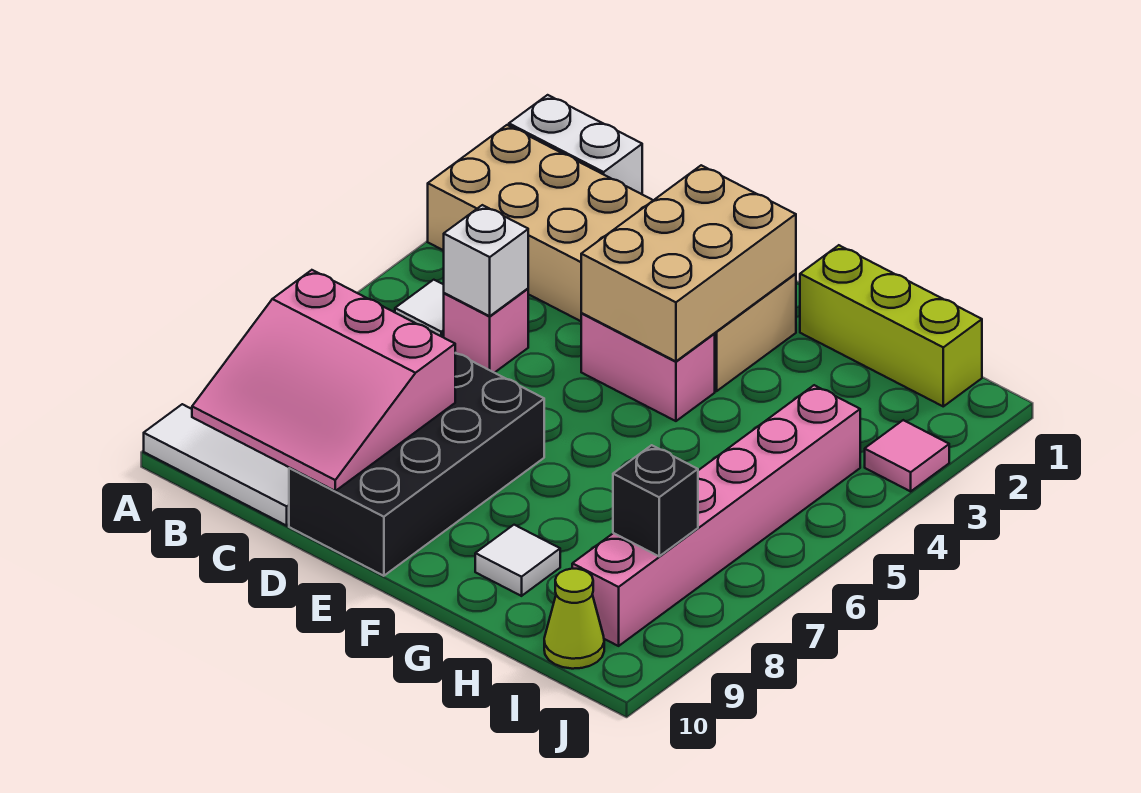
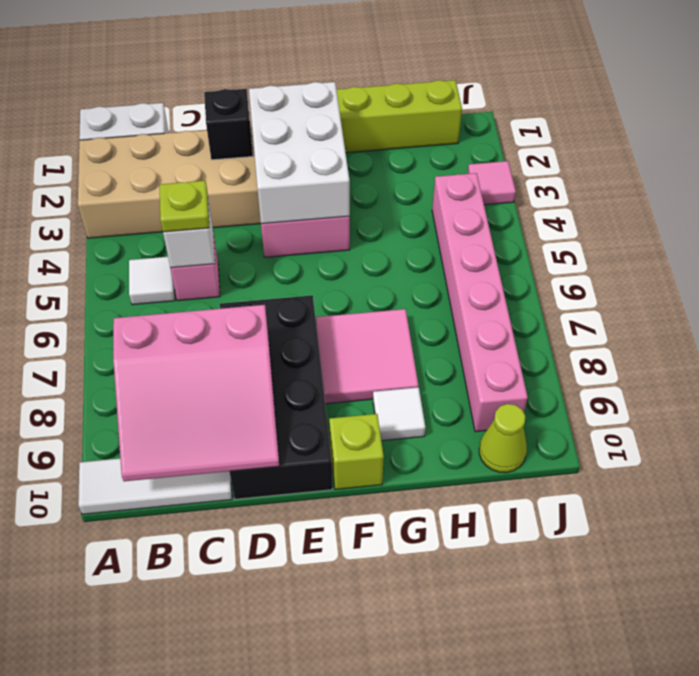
none -> lime plate C5 level 3
tan brick E2:F4 level 2 -> white brick E2:F4 level 2
none -> pink tile F7:G8 level 1
none -> lime brick F10 level 1
black brick I8 level 2 -> black brick D2 level 2

